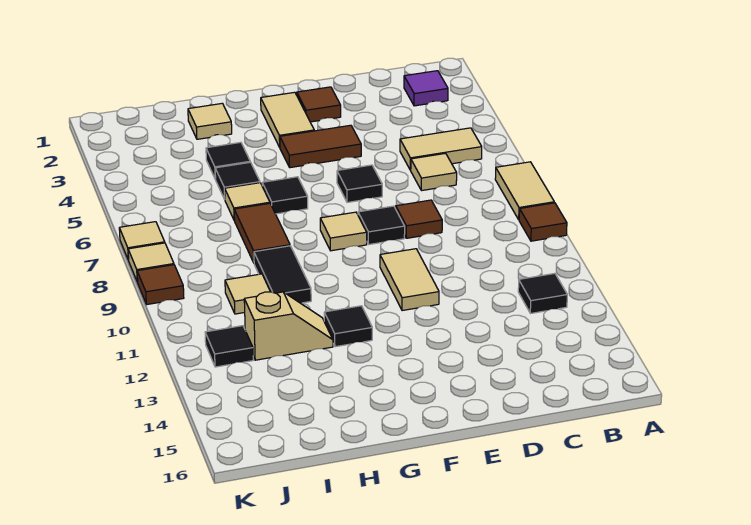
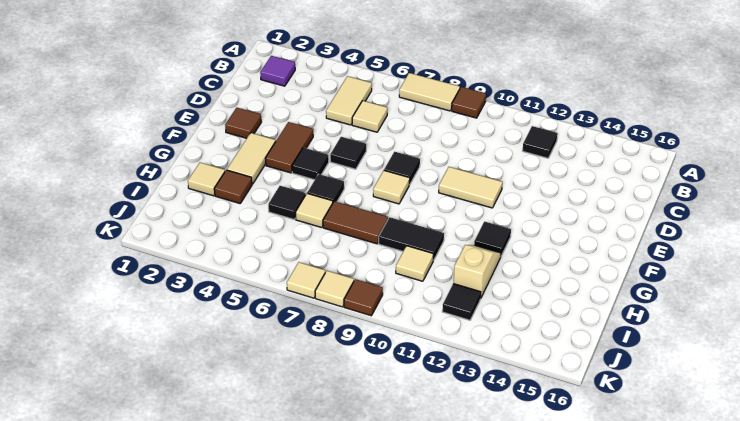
brown tile D8 level 1 -> brown tile H3 level 1
tan tile F2:F3 level 1 -> tan tile F3:G3 level 1
black tile H4 level 1 -> black tile F5 level 1

